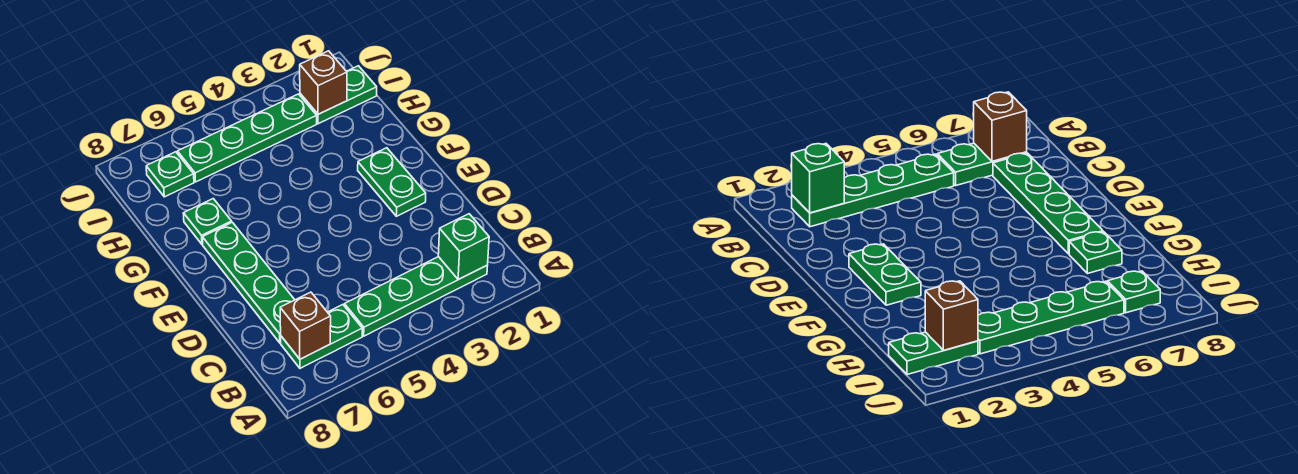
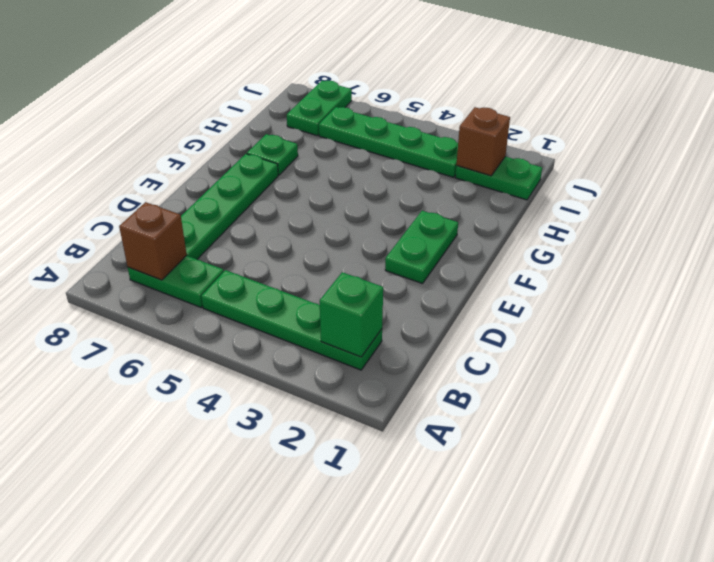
green plate I7 level 1 -> green plate I7:J7 level 1

